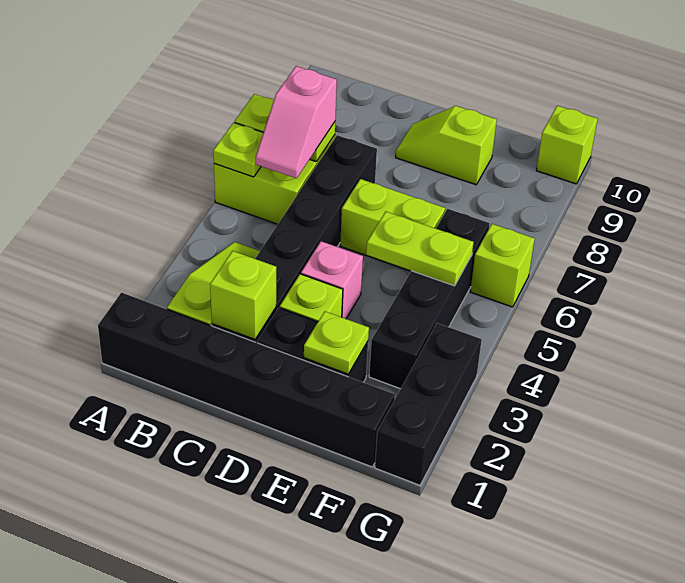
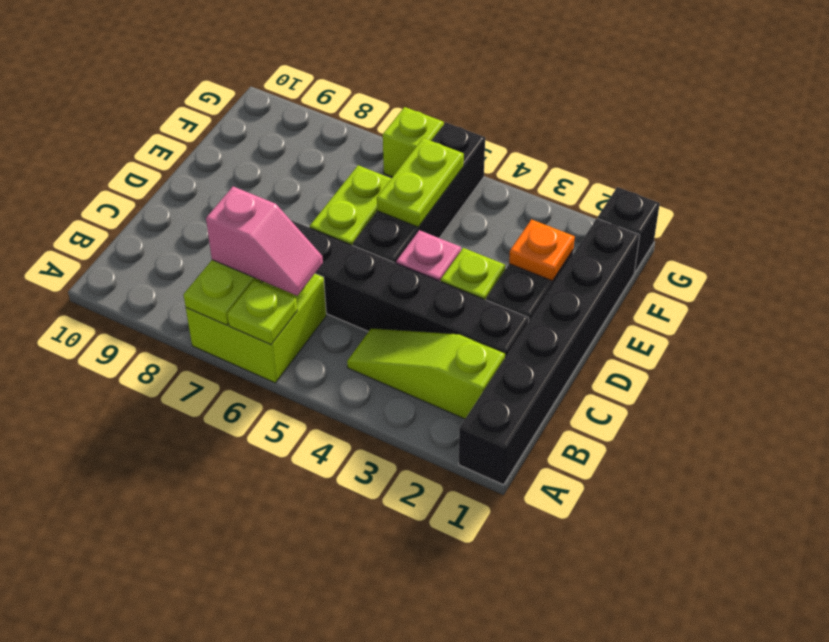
lime brick C2 level 2 -> none
lime slope D9:E9 level 1 top E -> none
lime plate E2 level 2 -> orange plate E2 level 2
black brick F3:F6 level 1 -> black brick D5:G5 level 1
black brick G1:G3 level 1 -> black brick G1 level 1
lime brick G10 level 1 -> none

